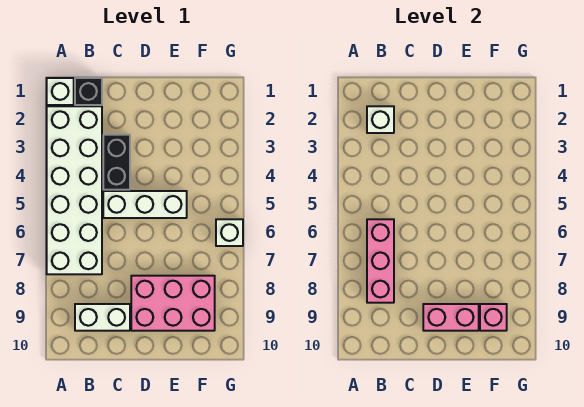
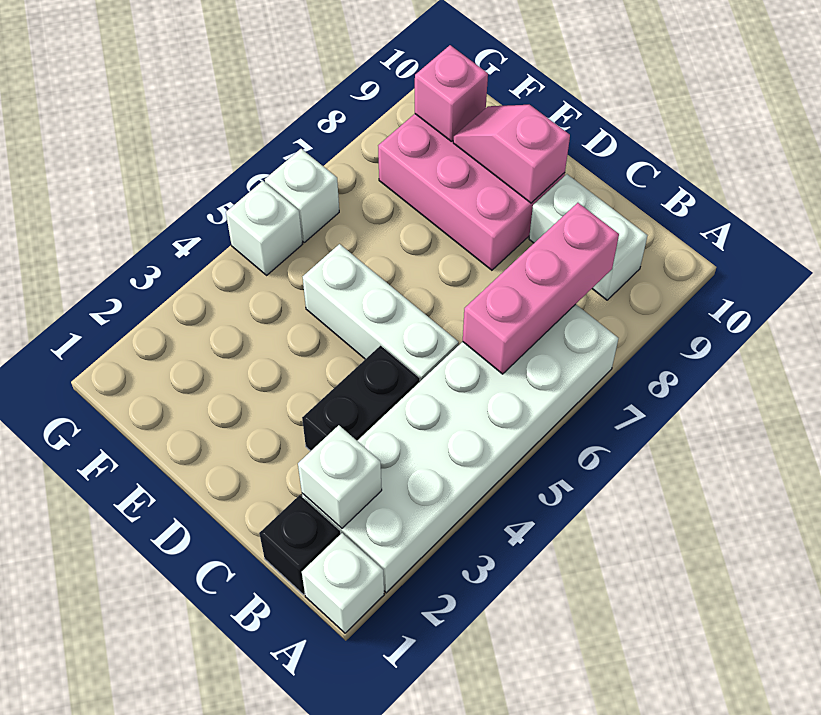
pink brick D9:E9 level 2 -> pink slope D9:E9 level 2 top D
none -> white brick G5 level 1

